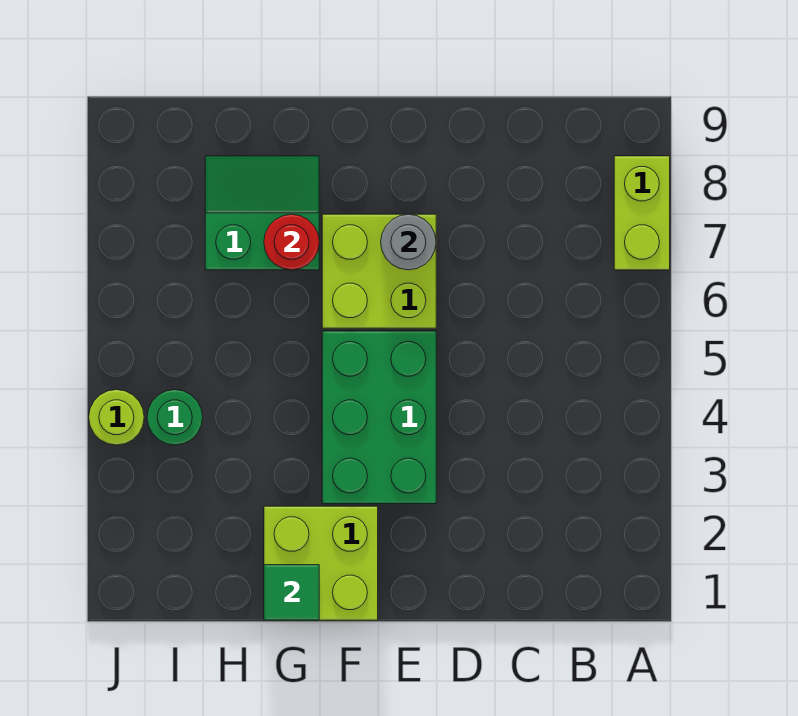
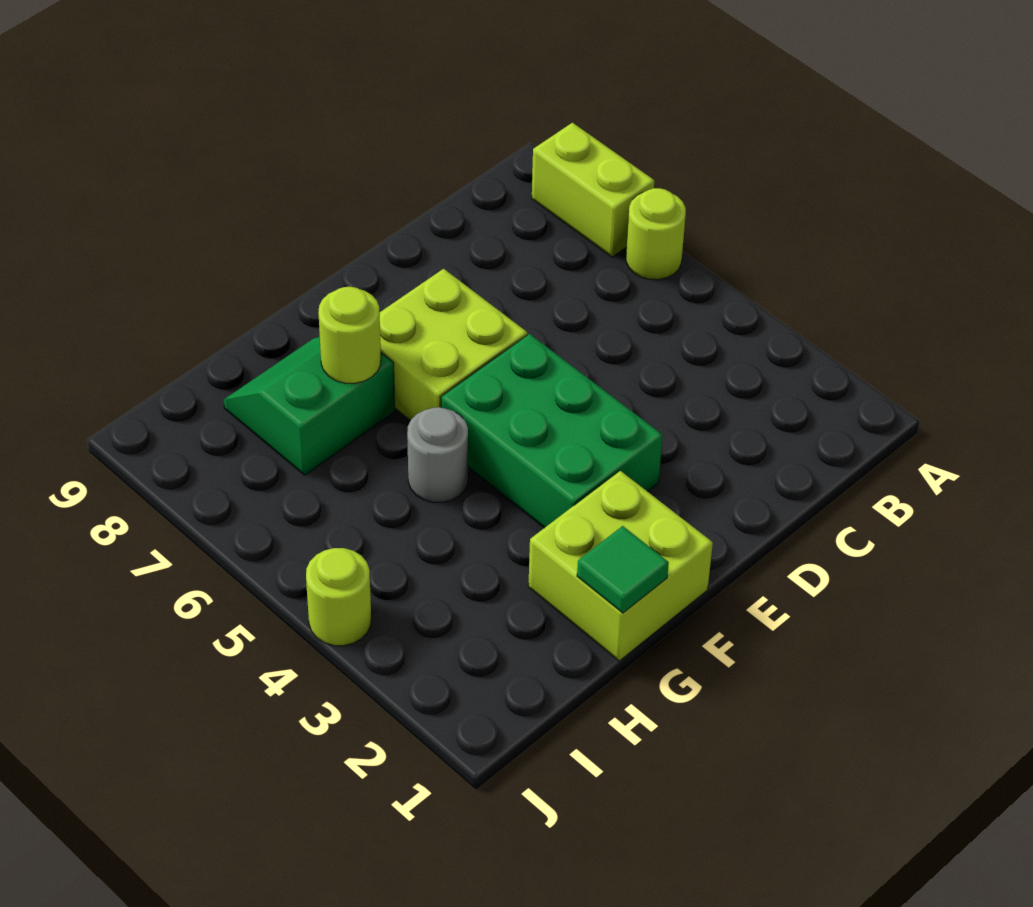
none -> lime round brick A6 level 1
grey round brick E7 level 2 -> grey round brick G5 level 1
red round brick G7 level 2 -> lime round brick G7 level 2
green round brick I4 level 1 -> none

